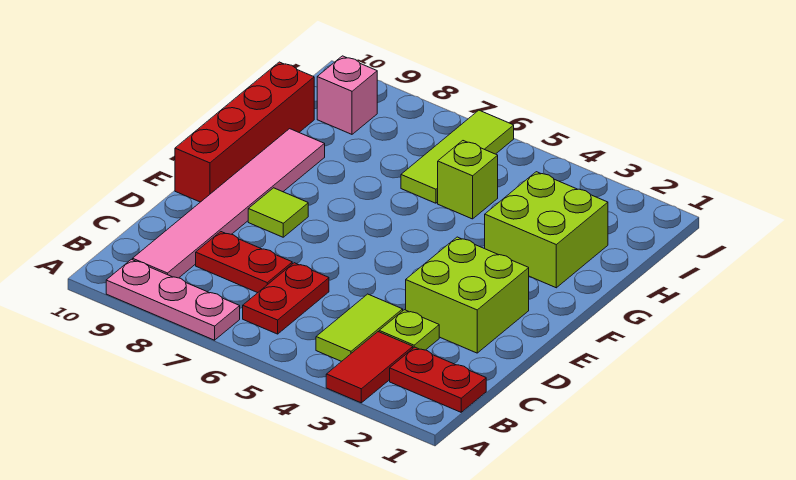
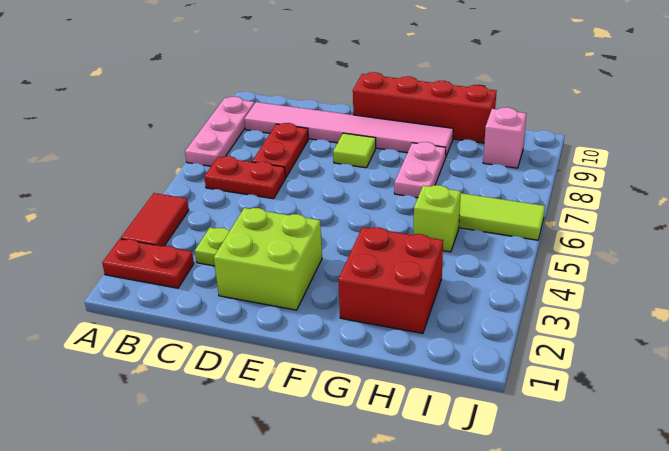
red tile A3:B3 level 1 -> red tile A3:A4 level 1
red plate B1:B2 level 1 -> red plate A2:B2 level 1
lime tile B4:C4 level 1 -> none
lime brick G2:H3 level 1 -> red brick G2:H3 level 1
none -> pink plate G7:G8 level 1

